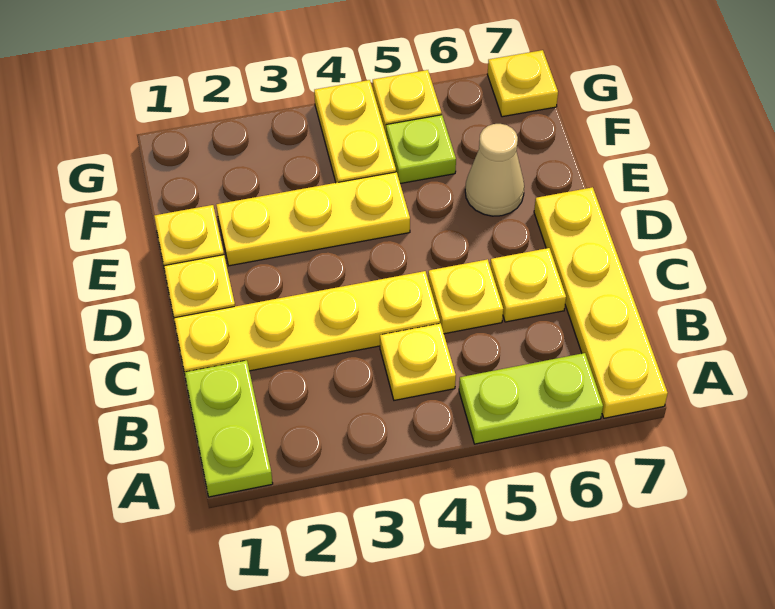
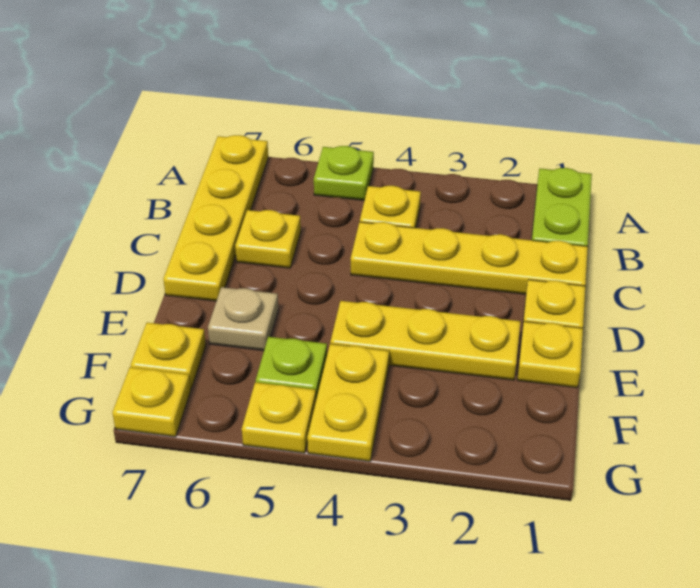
lime plate A5:A6 level 1 -> lime plate A5 level 1
yellow plate C5 level 1 -> yellow plate F7 level 1
tan cone E6 level 1 -> tan plate E6 level 1

